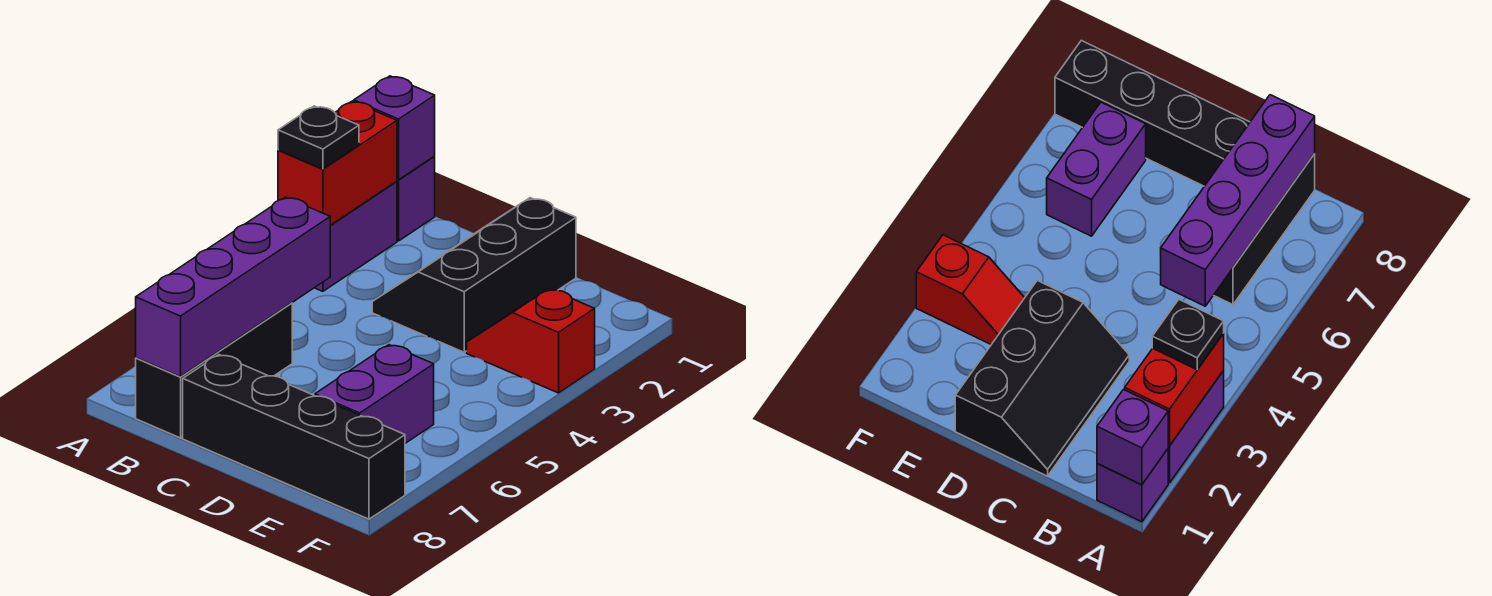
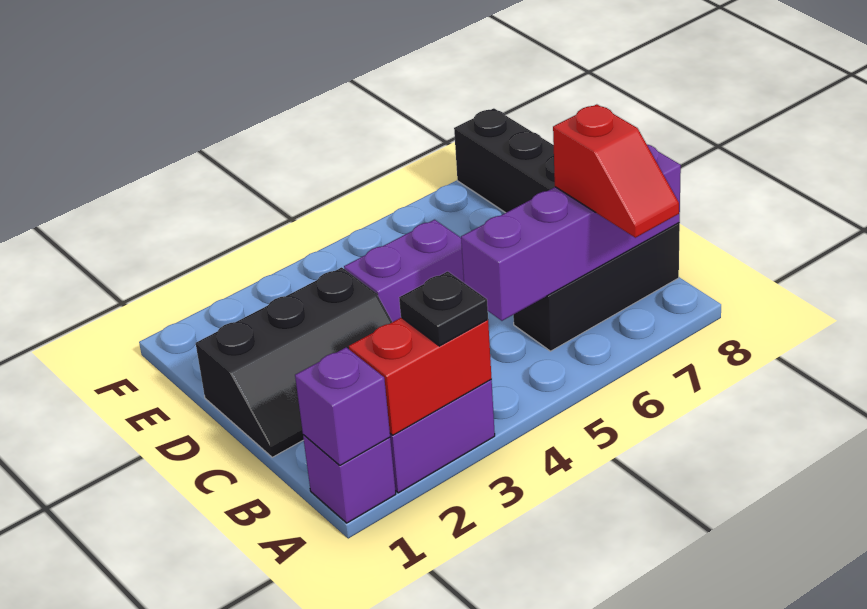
red slope E3:F3 level 1 top F -> red slope A7:B7 level 3 top B
purple brick E6:E7 level 1 -> purple brick D4:D5 level 1

